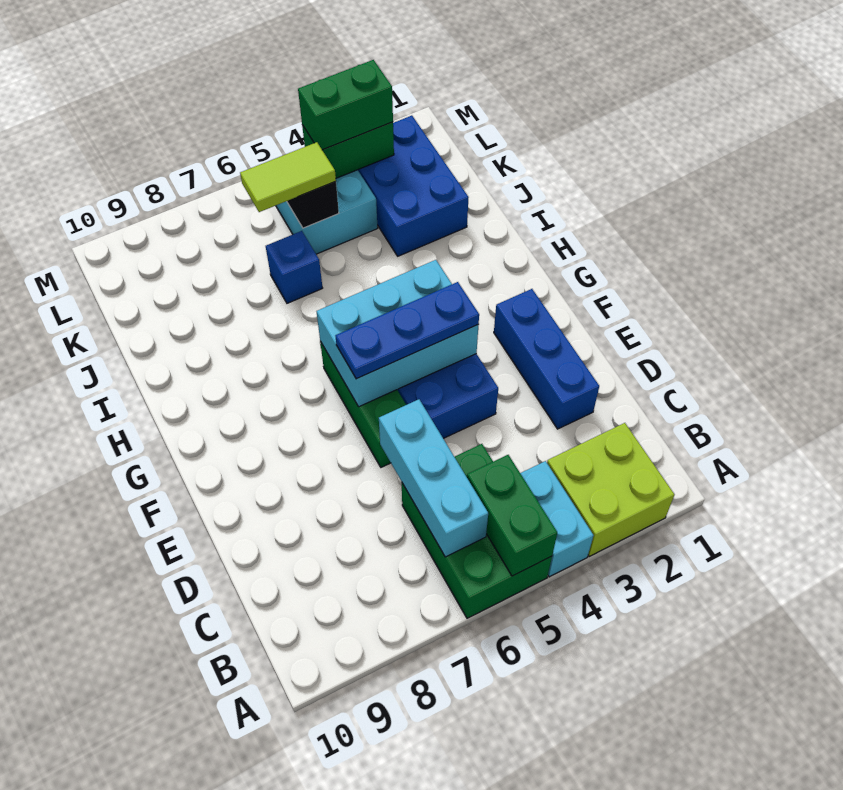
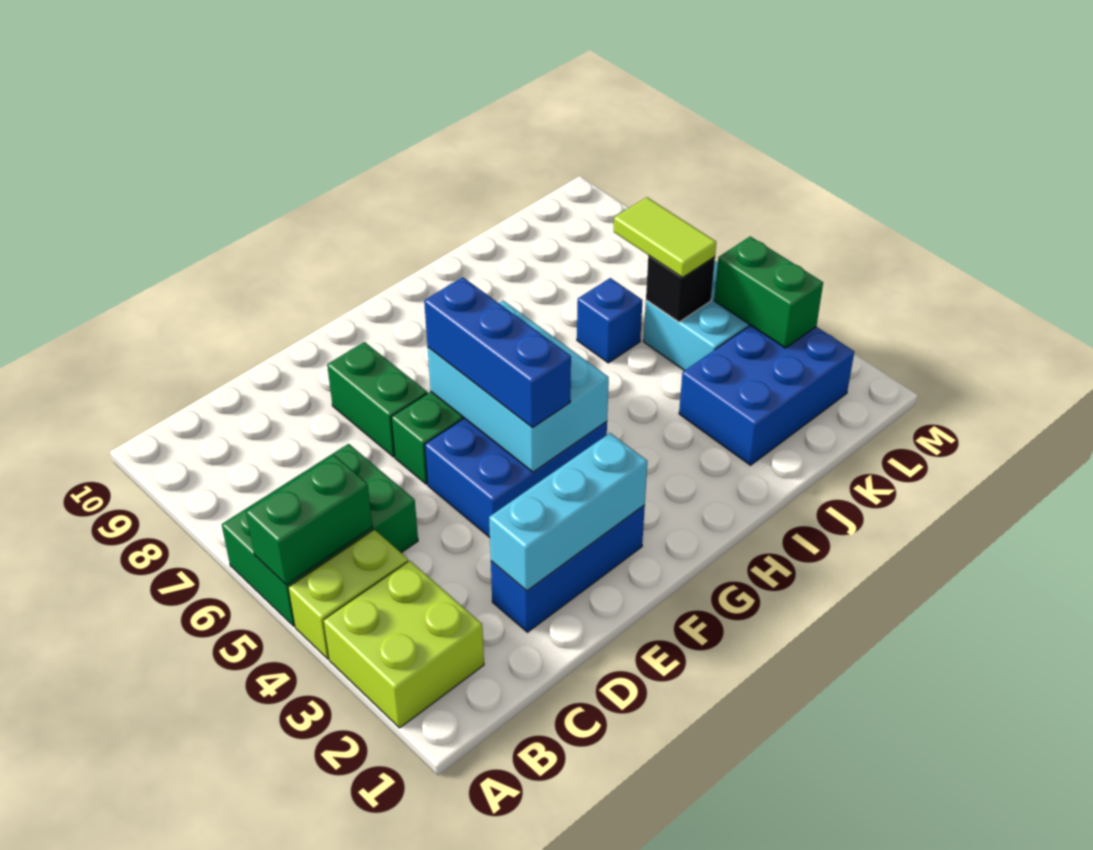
cyan brick A4:B4 level 1 -> lime brick A4:B4 level 1
cyan brick B6:D6 level 2 -> cyan brick D2:F2 level 2
blue plate F4:F6 level 3 -> blue brick F4:F6 level 3
green brick L3:L4 level 3 -> green brick E7:E8 level 1

